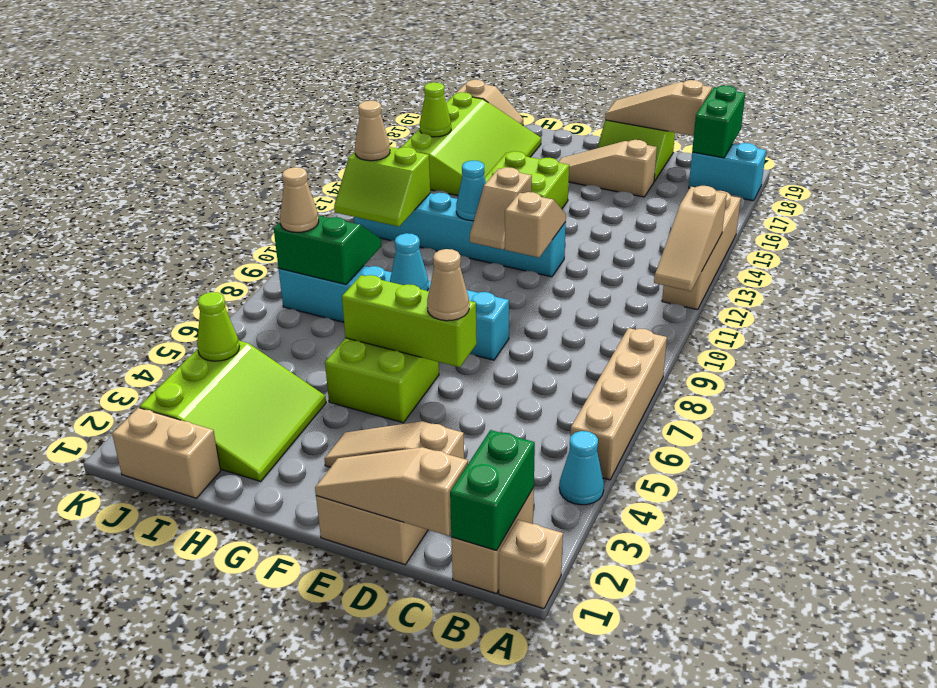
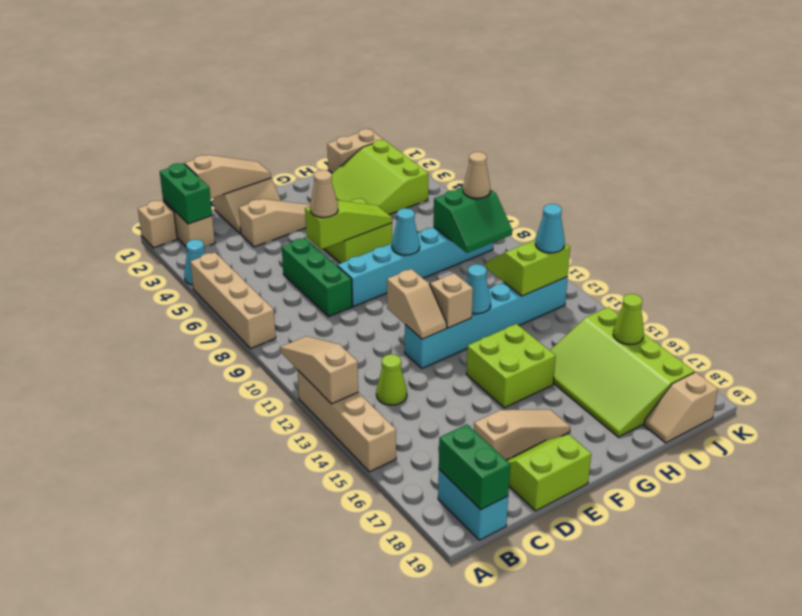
cyan brick A18:B18 level 1 -> cyan brick B18:B19 level 1
tan slope C19:E19 level 2 top C -> none
none -> green brick D6:D8 level 1
lime brick E6:G6 level 2 -> lime slope E6:G6 level 2 top E
lime cone J4 level 2 -> lime cone C13 level 1
tan cone J12 level 3 -> cyan cone J12 level 3

